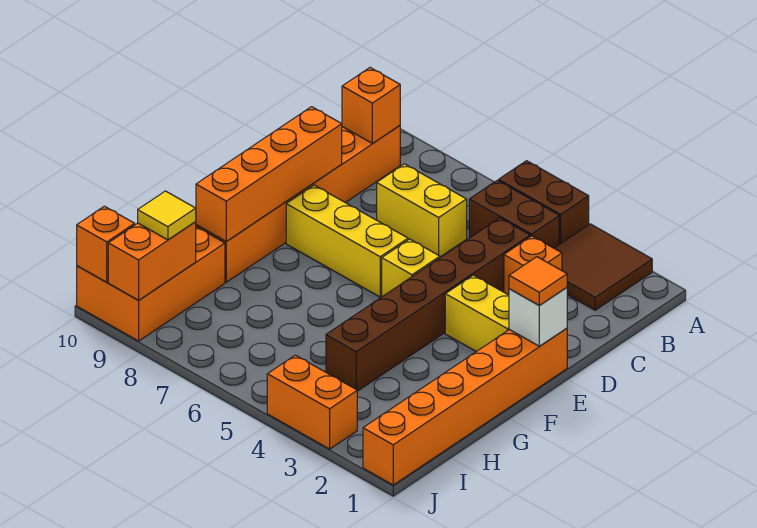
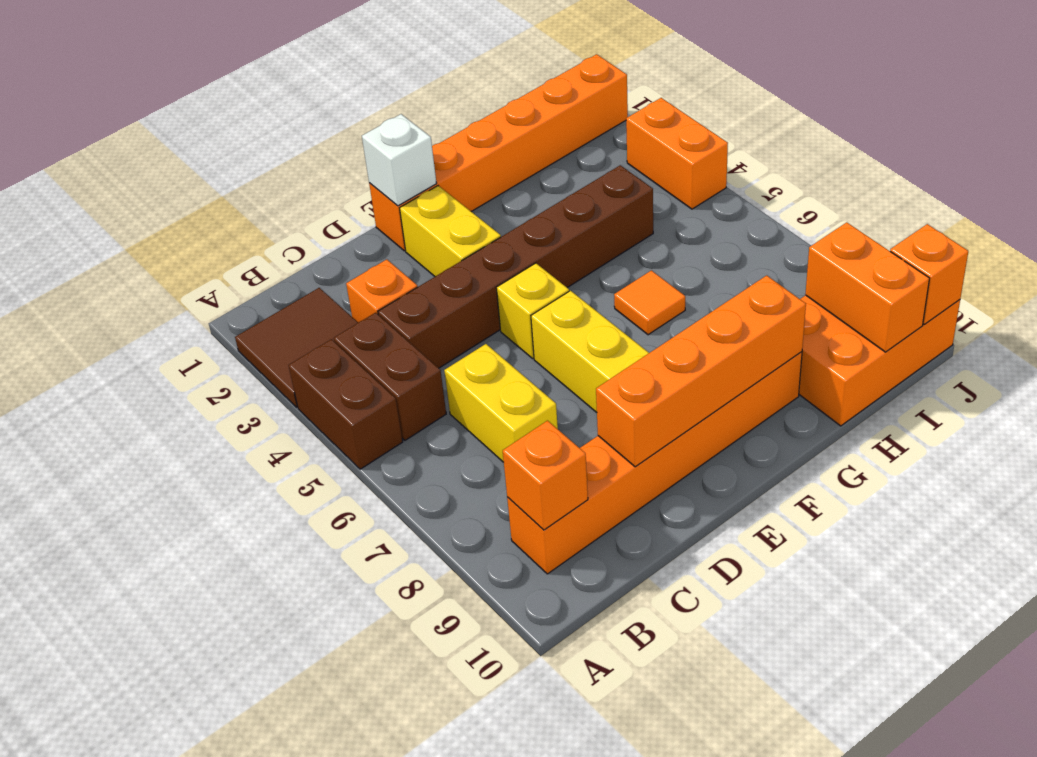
orange tile E1 level 3 -> orange tile G6 level 1
orange brick I9:J9 level 2 -> orange brick I9:I10 level 2
yellow tile I9 level 3 -> none

